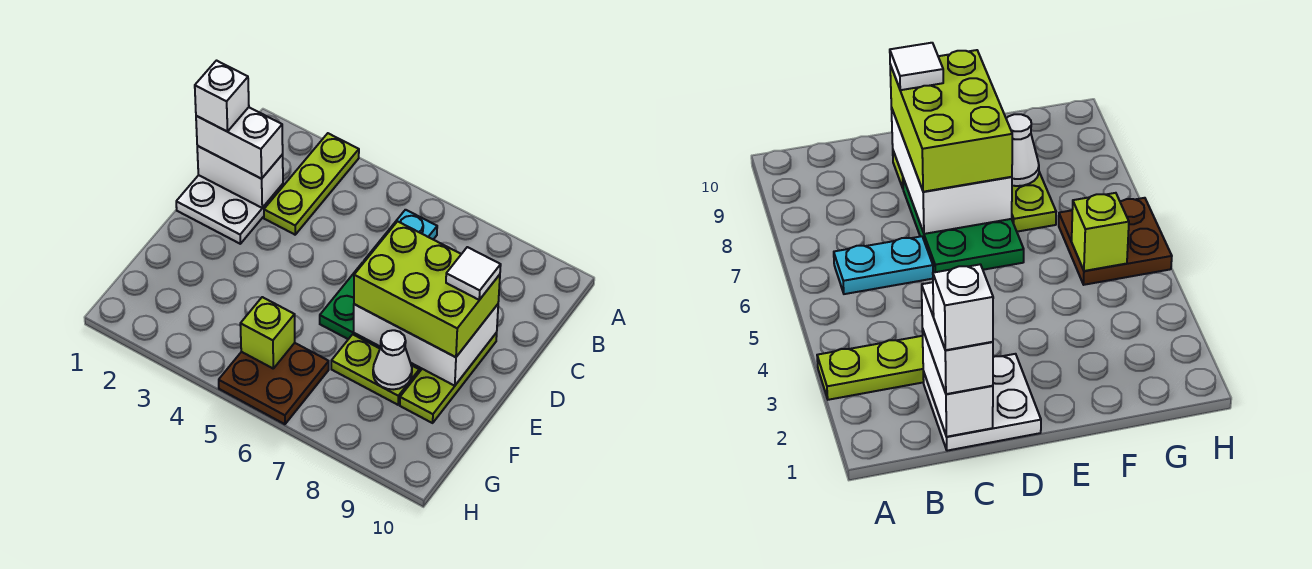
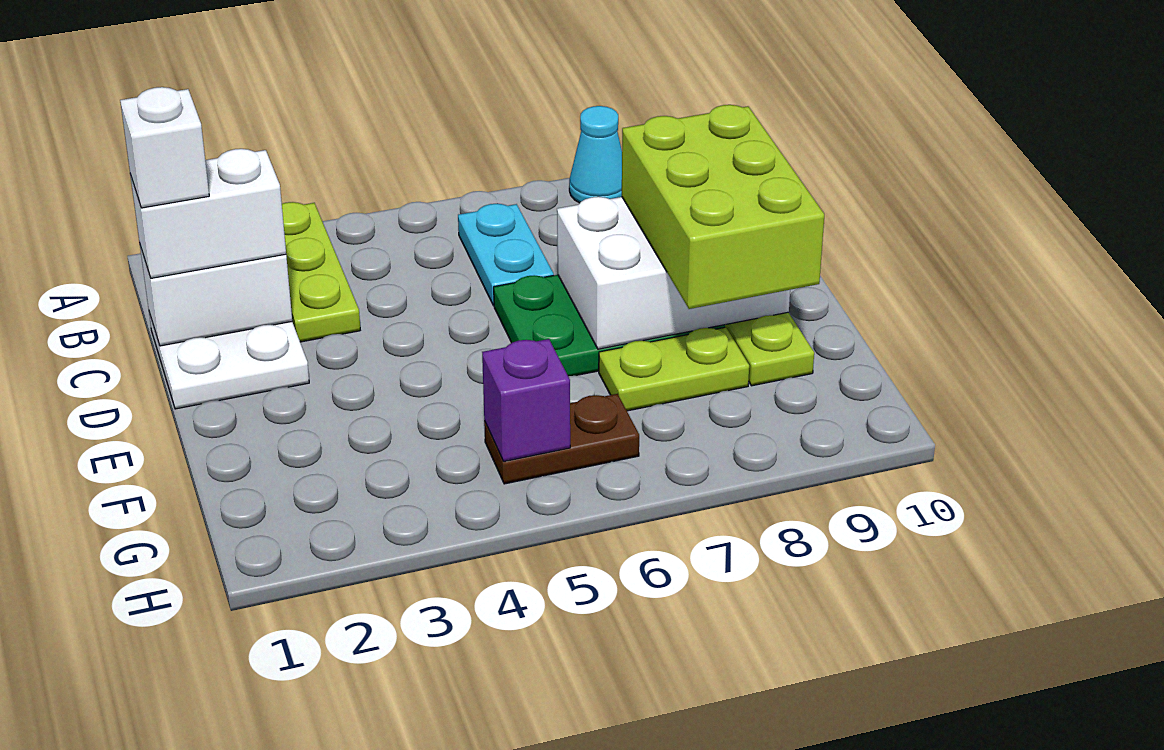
none -> cyan cone A8 level 1
lime brick D7:E9 level 3 -> lime brick D8:F9 level 3
white tile D9 level 4 -> none
white cone F8 level 2 -> none
brown plate G5:H6 level 1 -> brown plate G5:G6 level 1
lime brick G5 level 2 -> purple brick G5 level 2

